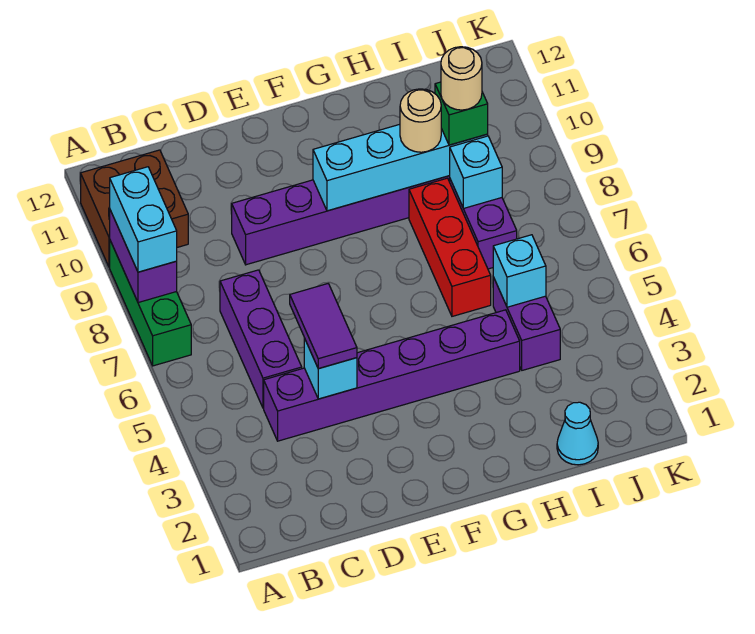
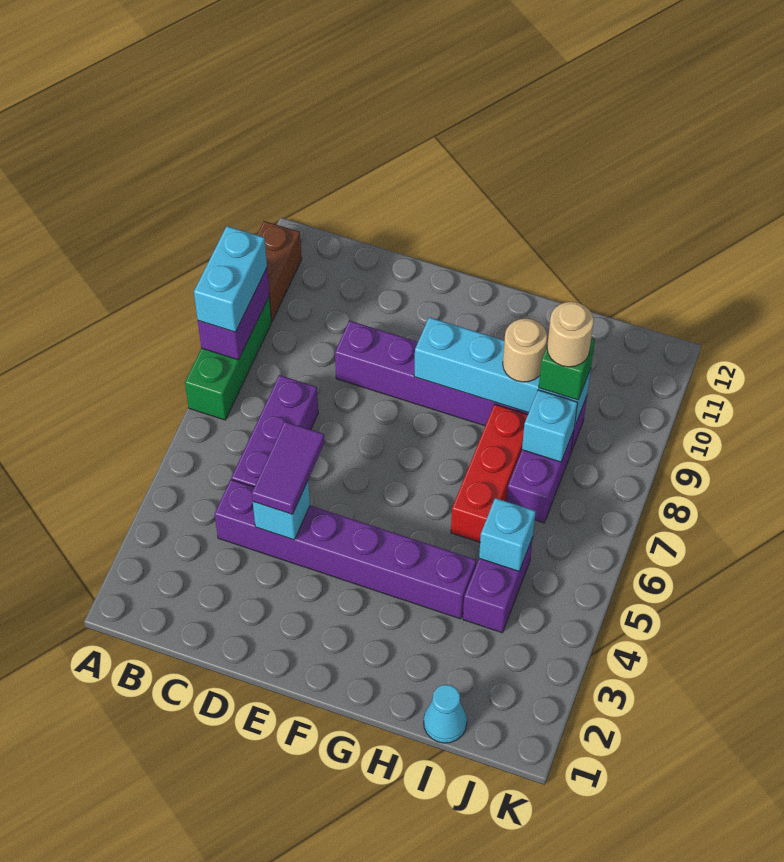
brown brick A10:B11 level 1 -> brown brick A10:A11 level 1

